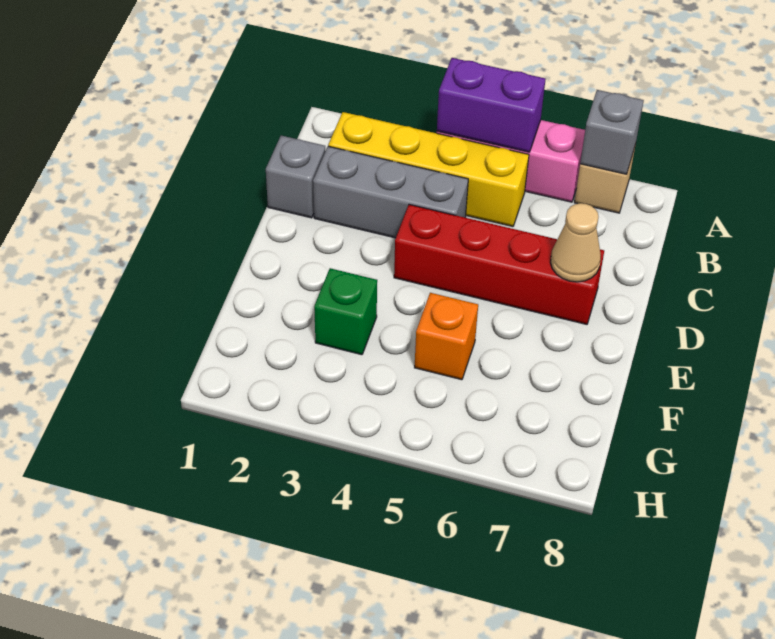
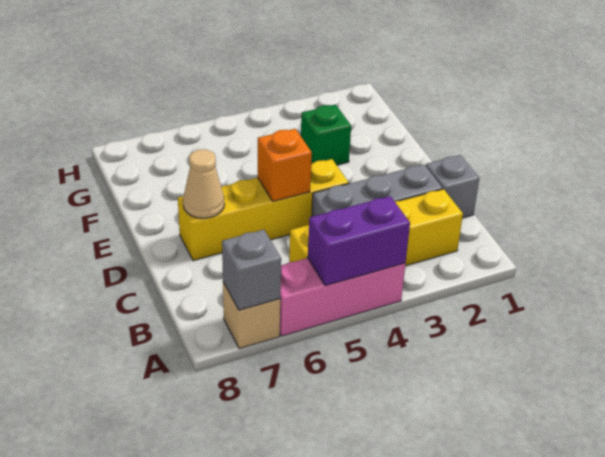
red brick D4:D7 level 1 -> yellow brick D4:D7 level 1
orange brick F5 level 1 -> orange brick D5 level 2

